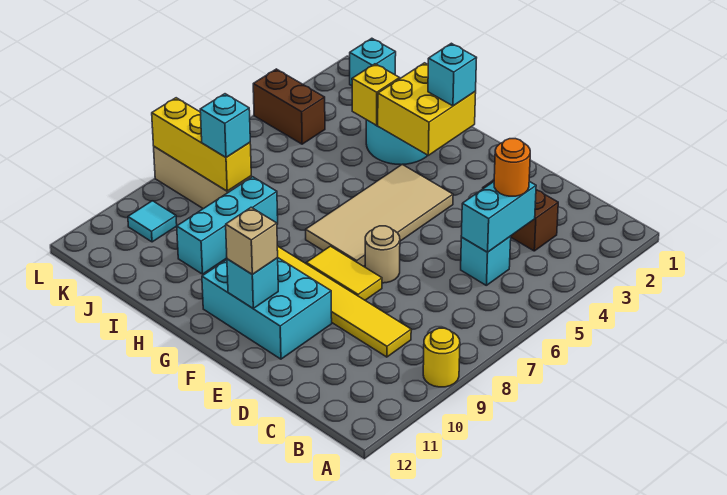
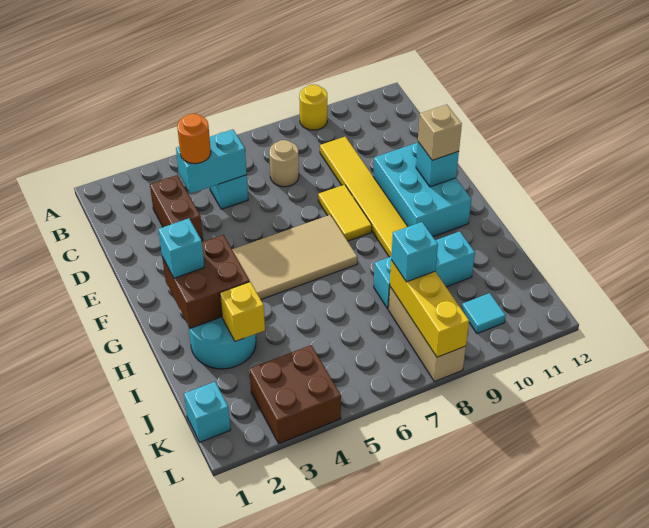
tan round brick E7 level 1 -> tan round brick C7 level 1
yellow brick G2:H3 level 2 -> brown brick G2:H3 level 2
brown brick K4:L4 level 1 -> brown brick K3:L4 level 1

